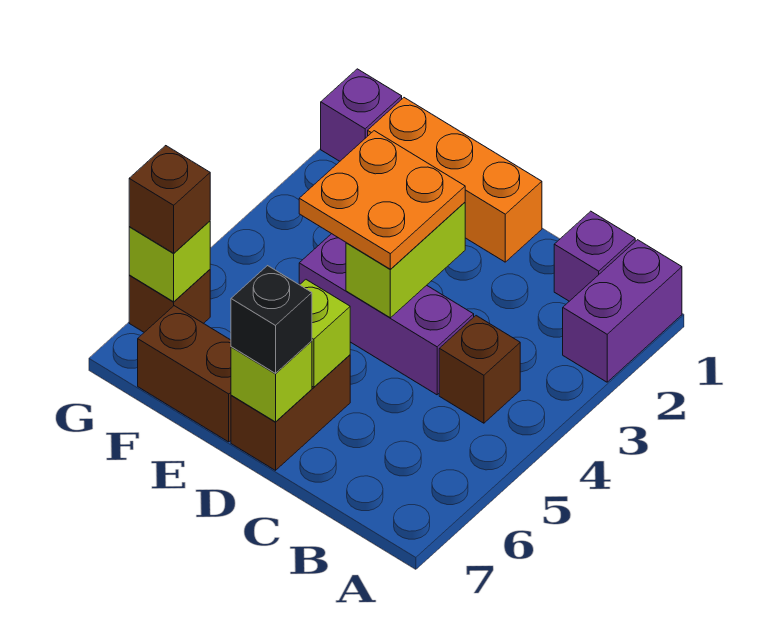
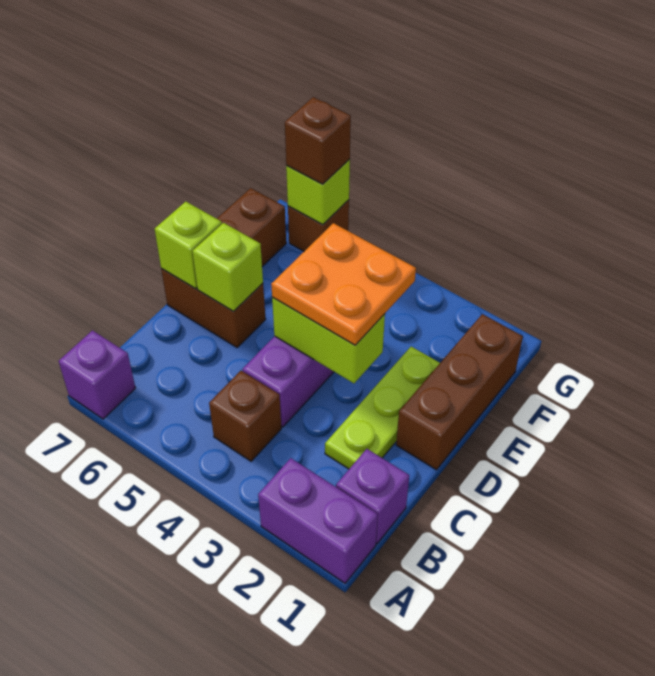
none -> lime plate C2:E2 level 1
orange brick D1:F1 level 1 -> brown brick D1:F1 level 1
black brick D7 level 3 -> none
purple brick G1 level 1 -> purple brick A7 level 1

